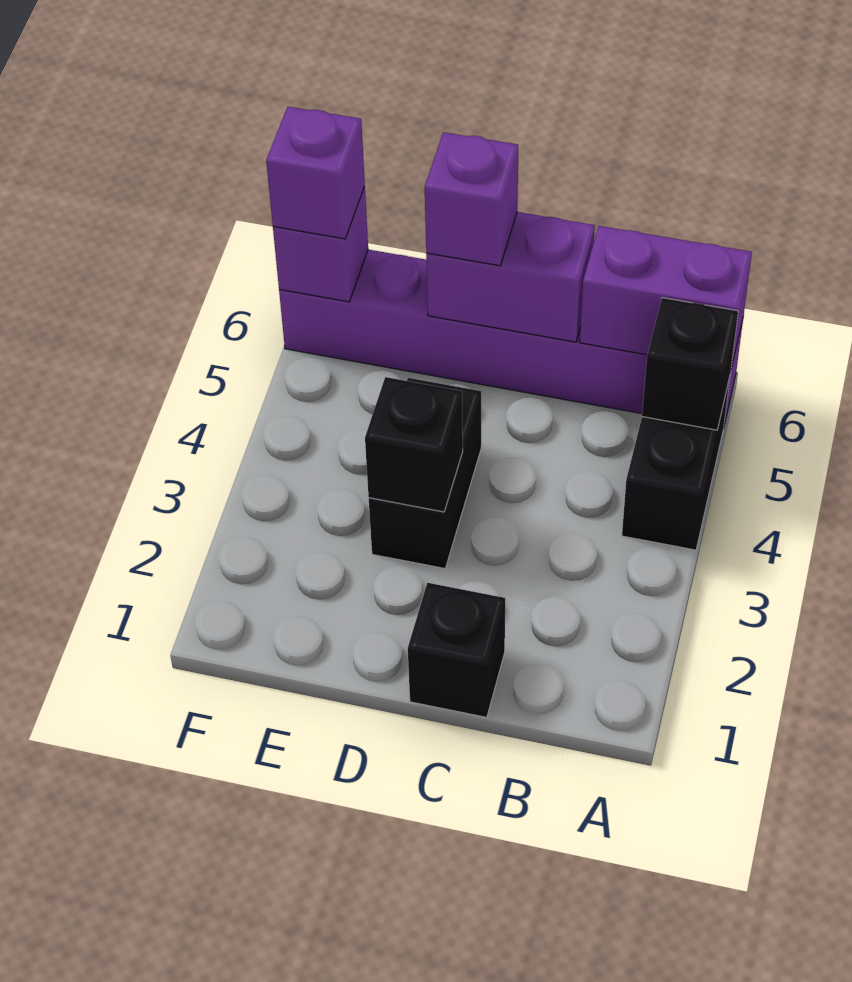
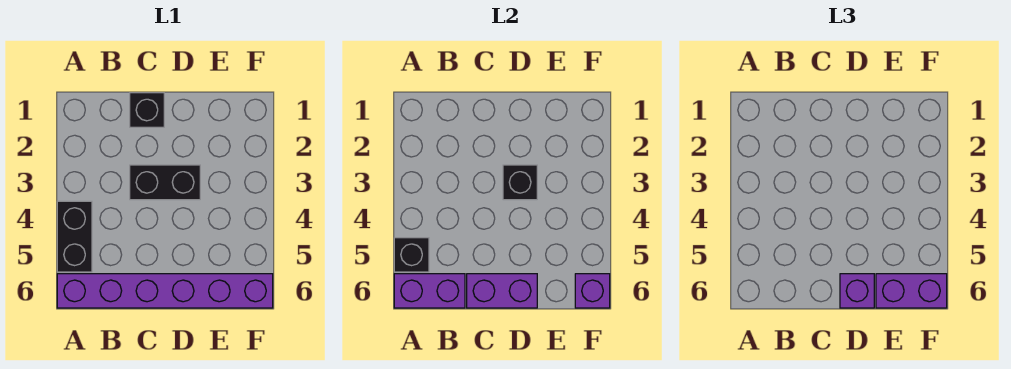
black brick D3:D4 level 1 -> black brick C3:D3 level 1
purple brick F6 level 3 -> purple brick E6:F6 level 3

